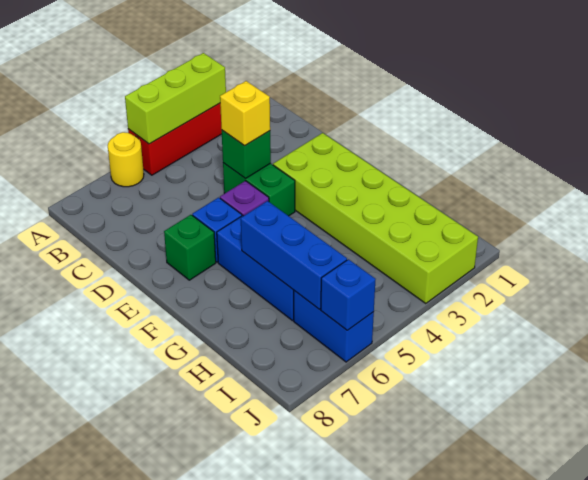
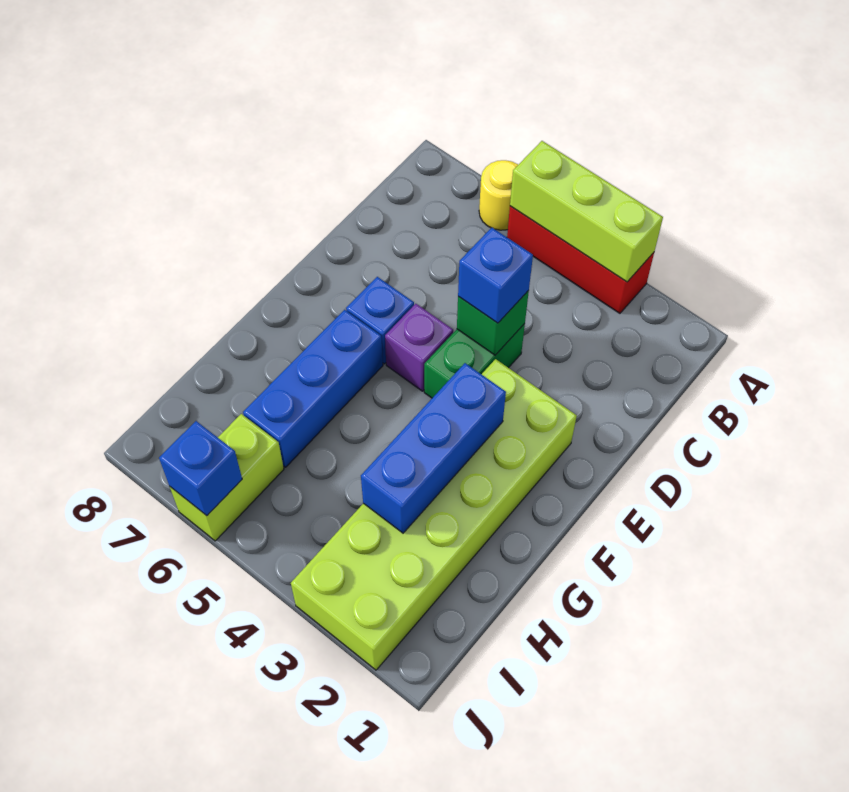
yellow brick D4 level 3 -> blue brick D4 level 3
green brick E7 level 1 -> none
blue brick G6:I6 level 2 -> blue brick F3:H3 level 2
blue brick I6:J6 level 1 -> lime brick I6:J6 level 1

